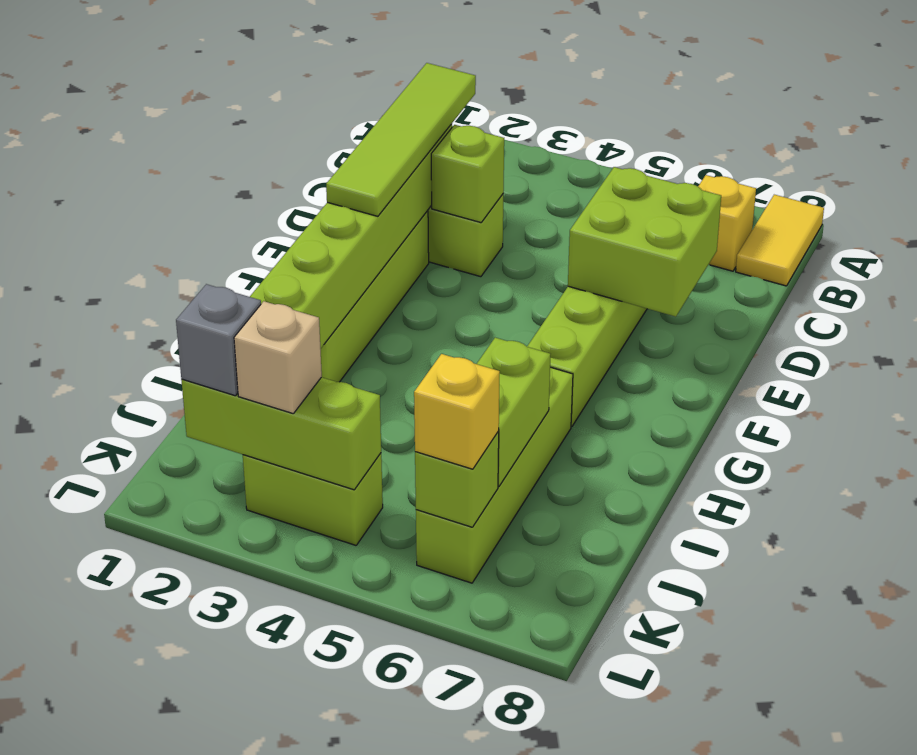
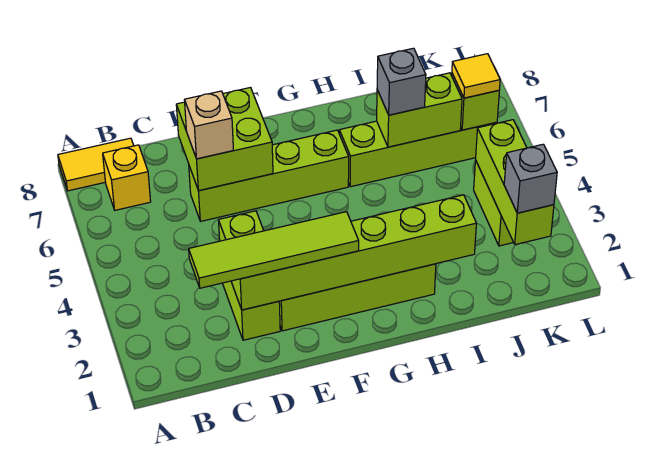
none -> grey brick I6 level 3
tan brick K3 level 3 -> tan brick D6 level 3
yellow brick K6 level 3 -> yellow tile K6 level 3

